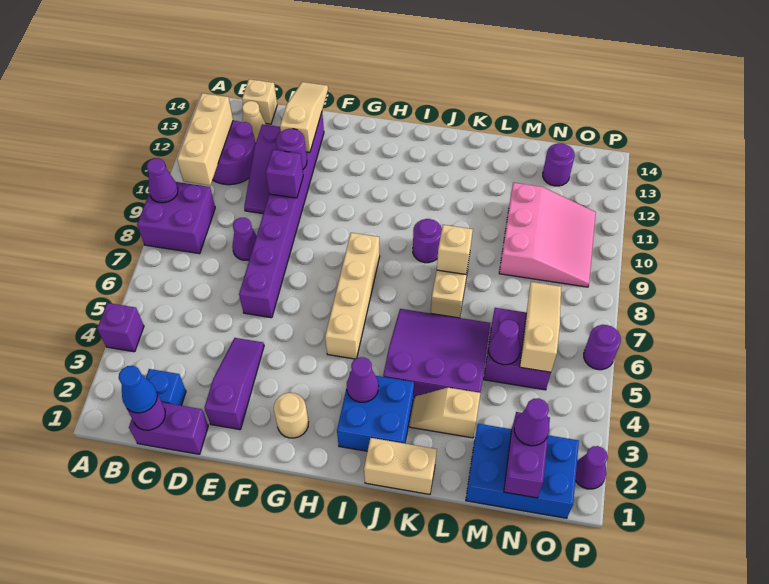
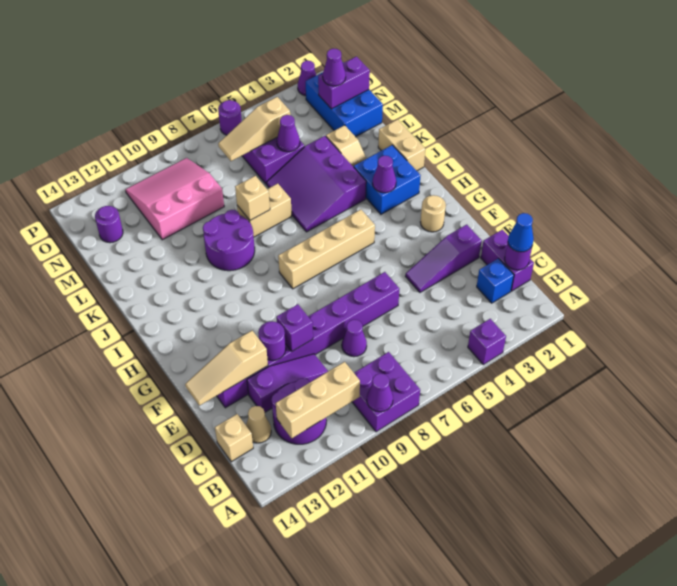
purple round brick J9 level 1 -> purple round brick J9:K10 level 1

